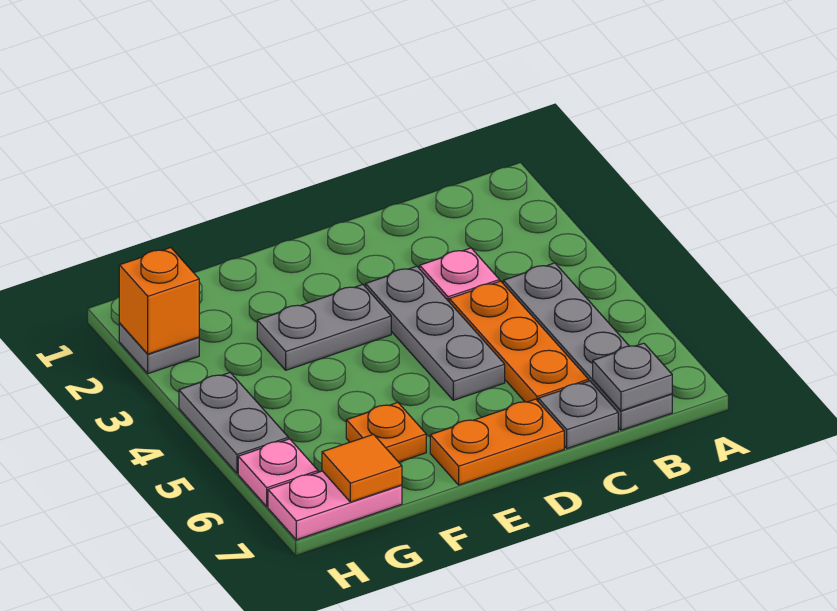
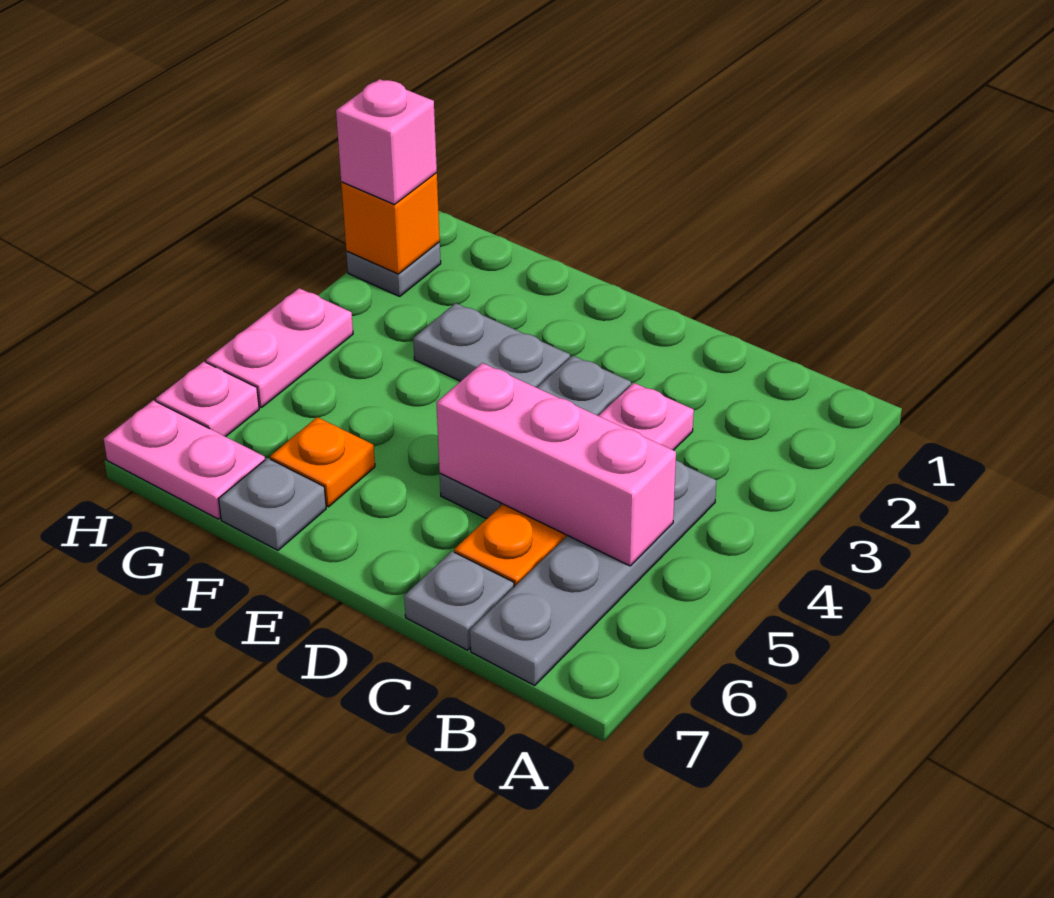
none -> pink brick B5:D5 level 2
grey plate B7 level 2 -> grey plate F7 level 1
orange plate D7:E7 level 1 -> none
orange tile G7 level 2 -> none
none -> pink brick H2 level 3
grey plate H4:H5 level 1 -> pink plate H4:H5 level 1

